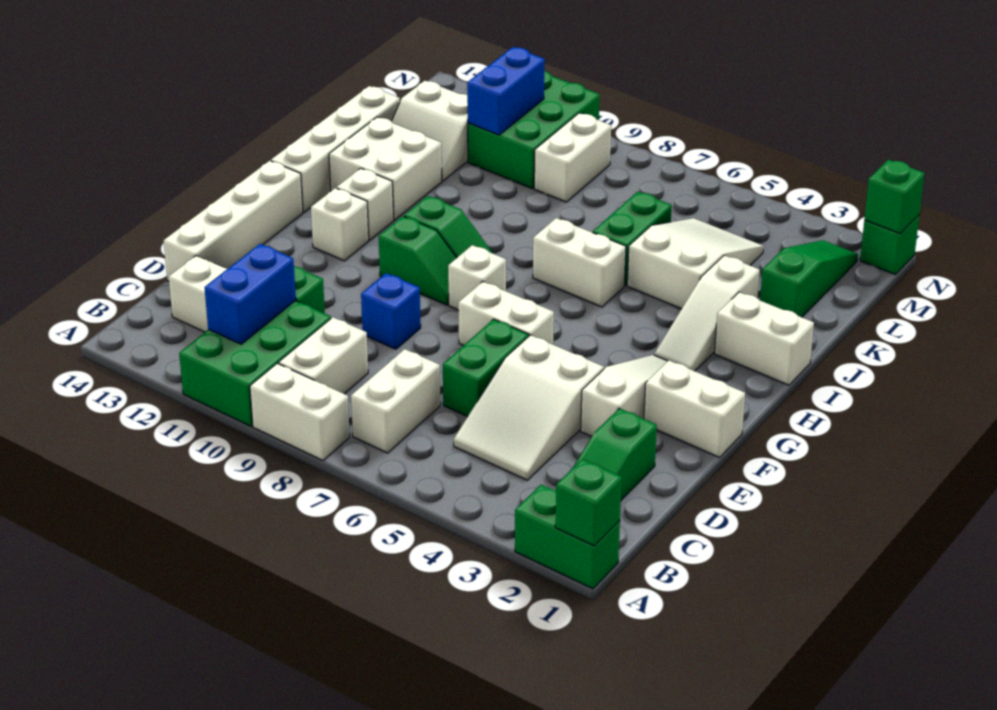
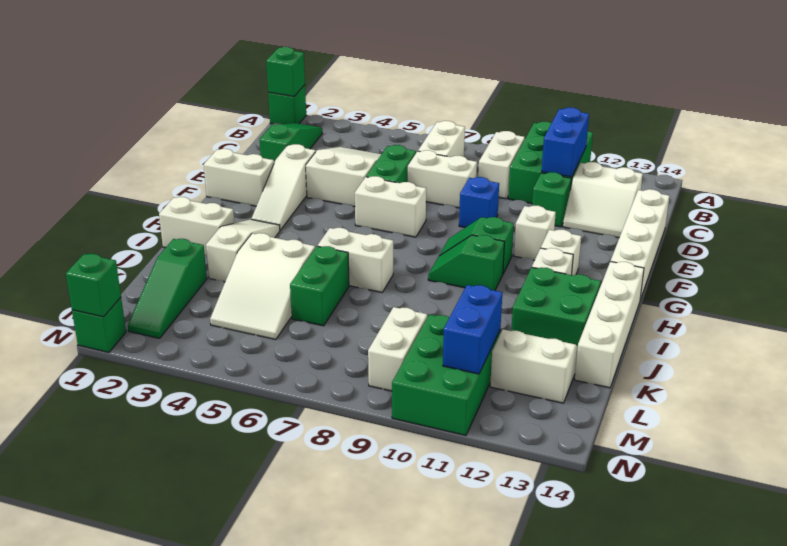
green brick A1:A2 level 1 -> green brick A1 level 1
white brick A8:A9 level 1 -> white brick D7:D8 level 1
white brick G8 level 1 -> white brick F11 level 1
white brick I12:J13 level 1 -> green brick I12:J13 level 1

